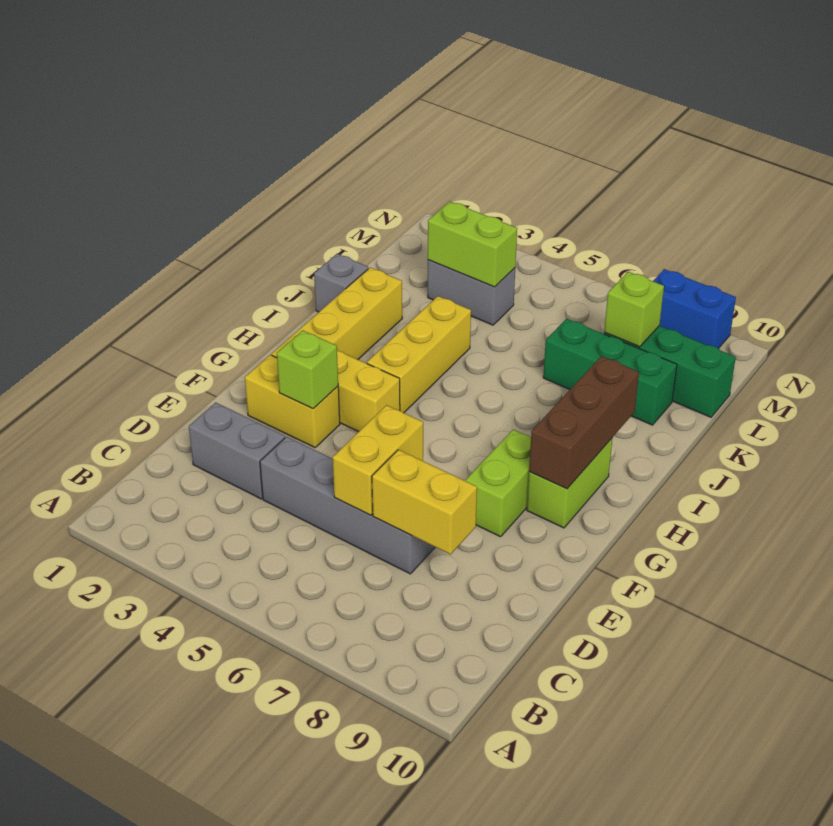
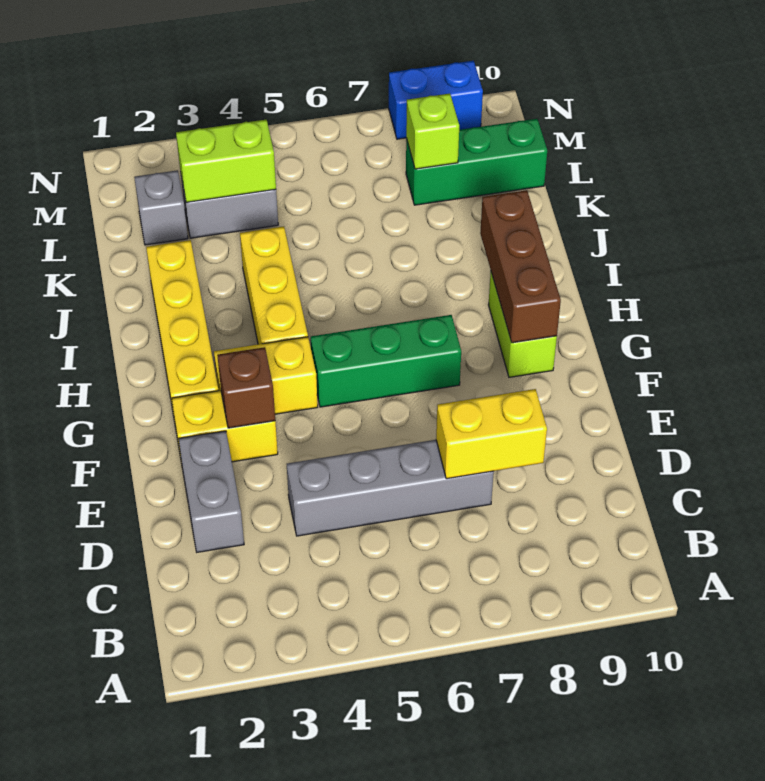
grey brick D2:D3 level 1 -> grey brick D2:E2 level 1
yellow brick D6:E6 level 2 -> none
lime brick F3 level 2 -> brown brick F3 level 2
lime brick F8:G8 level 1 -> none
grey brick J1 level 1 -> grey brick L2 level 1
green brick K7:K9 level 1 -> green brick G5:G7 level 1

